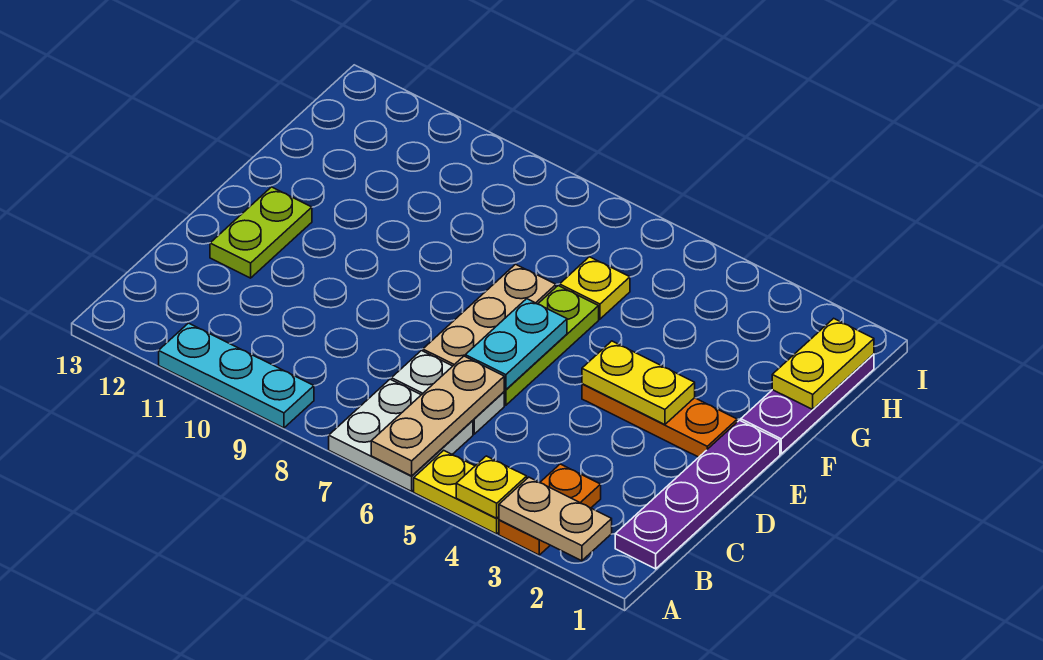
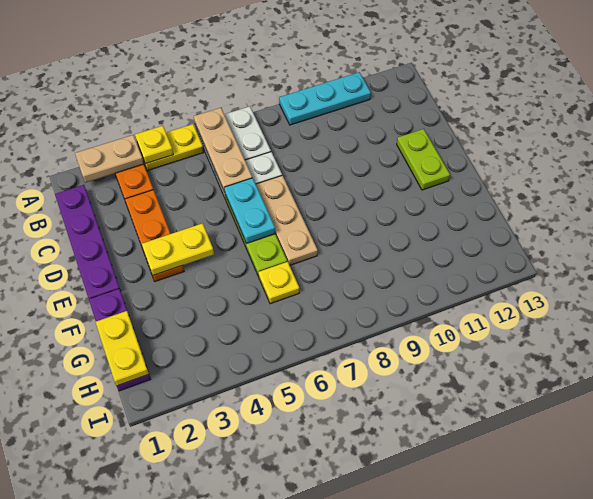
orange plate E2:E4 level 1 -> orange plate C3:E3 level 1

